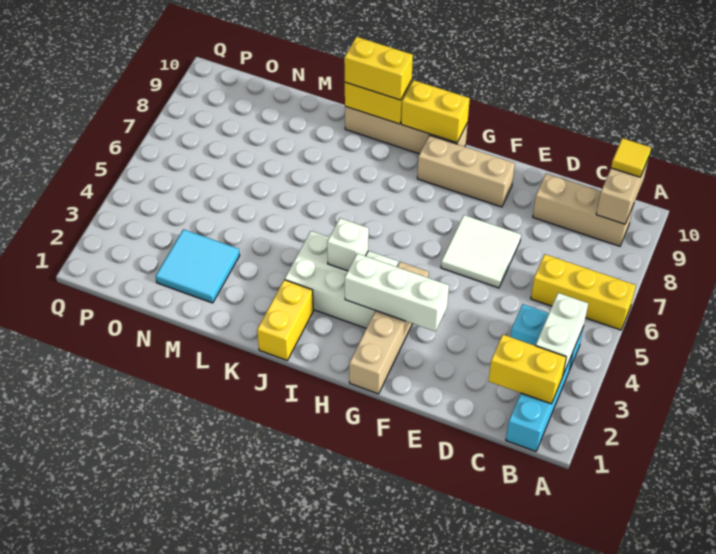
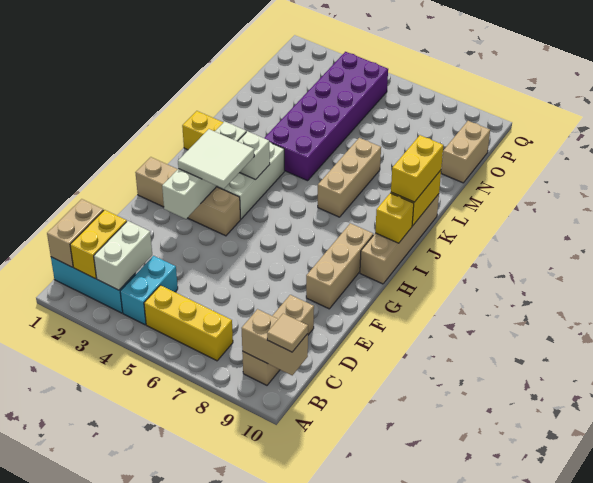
yellow brick A6:C6 level 1 -> yellow brick B5:B7 level 1
none -> tan brick B1:C1 level 2
white brick B3:B4 level 2 -> white brick B3:C3 level 2
yellow tile B10 level 3 -> tan tile B10 level 3
white tile E6:F7 level 1 -> white tile G3:H4 level 3
white brick F3:H3 level 2 -> white brick F3:I3 level 2
yellow brick H10:I10 level 2 -> yellow brick I10 level 2
none -> tan brick J7:L7 level 1
none -> purple brick K4:P5 level 1
cyan tile M2:N3 level 1 -> none
none -> tan brick N10:O10 level 1

